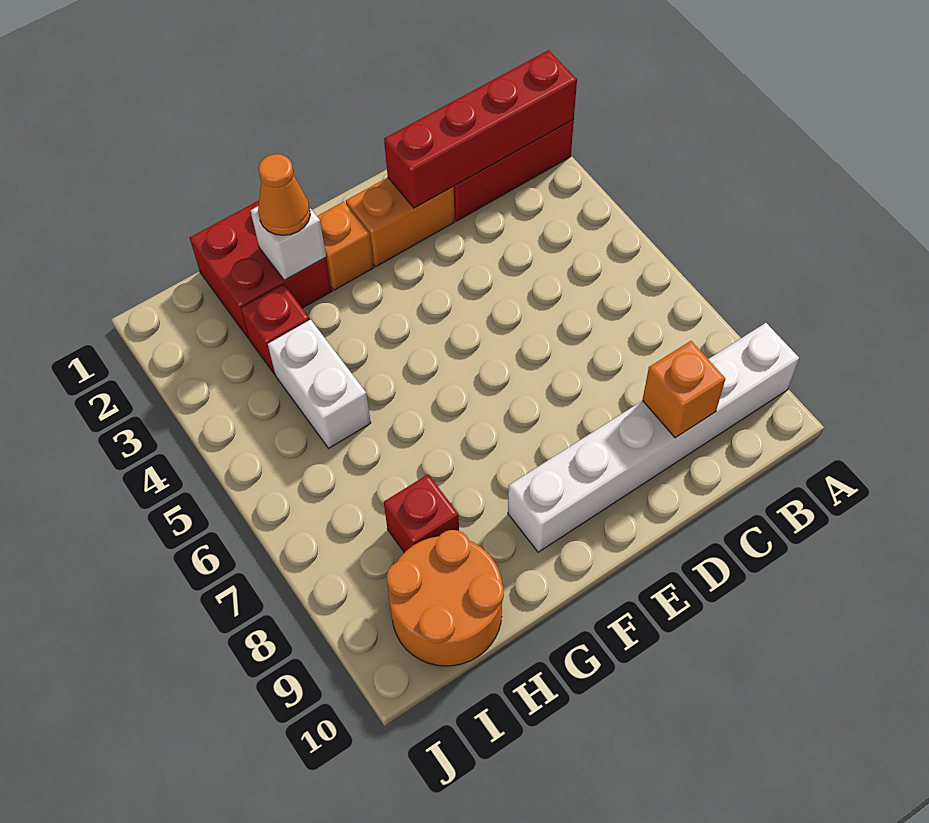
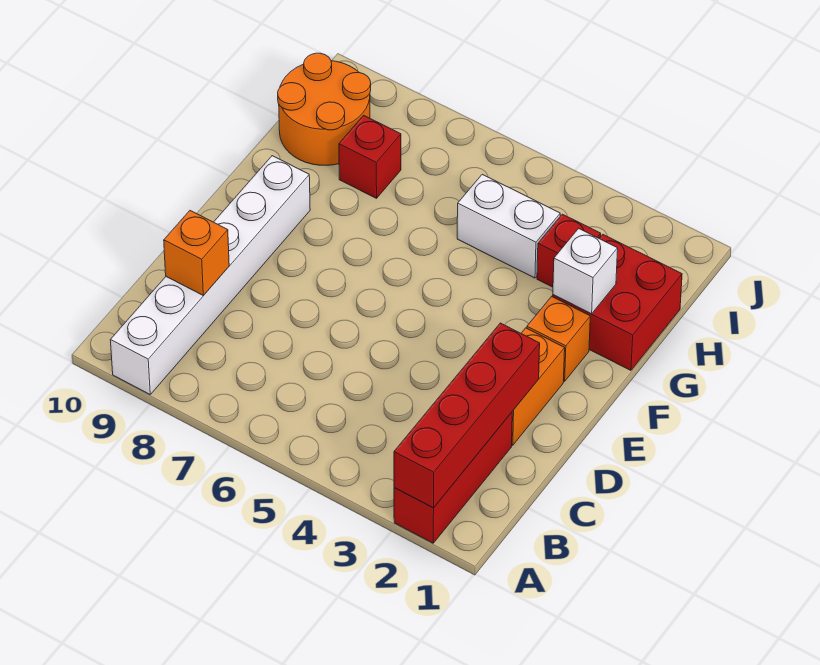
orange cone G2 level 3 -> none

